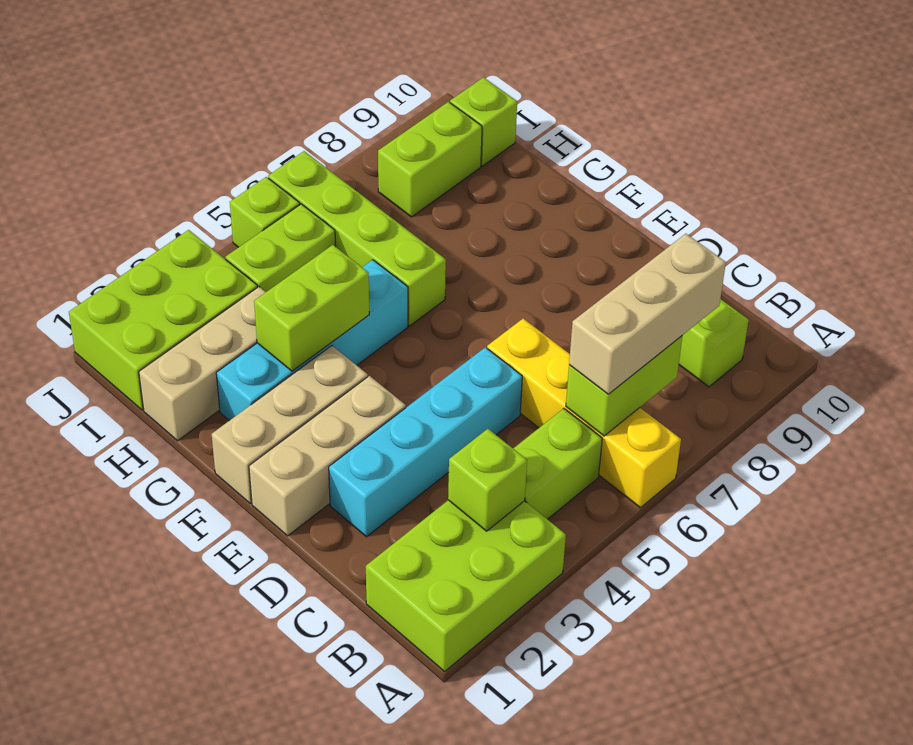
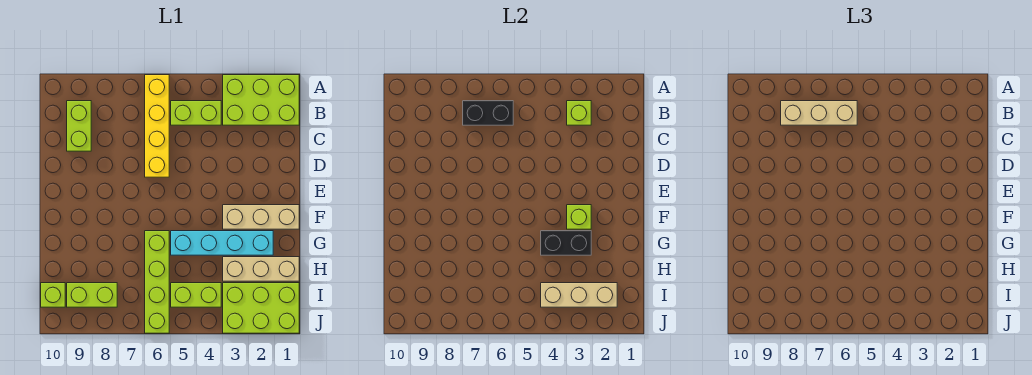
lime brick B6:B7 level 2 -> black brick B6:B7 level 2
cyan brick D2:D5 level 1 -> none
tan brick E1:E3 level 1 -> tan brick I2:I4 level 2
lime brick G3:G4 level 2 -> black brick G3:G4 level 2
lime brick J5 level 1 -> lime brick F3 level 2

